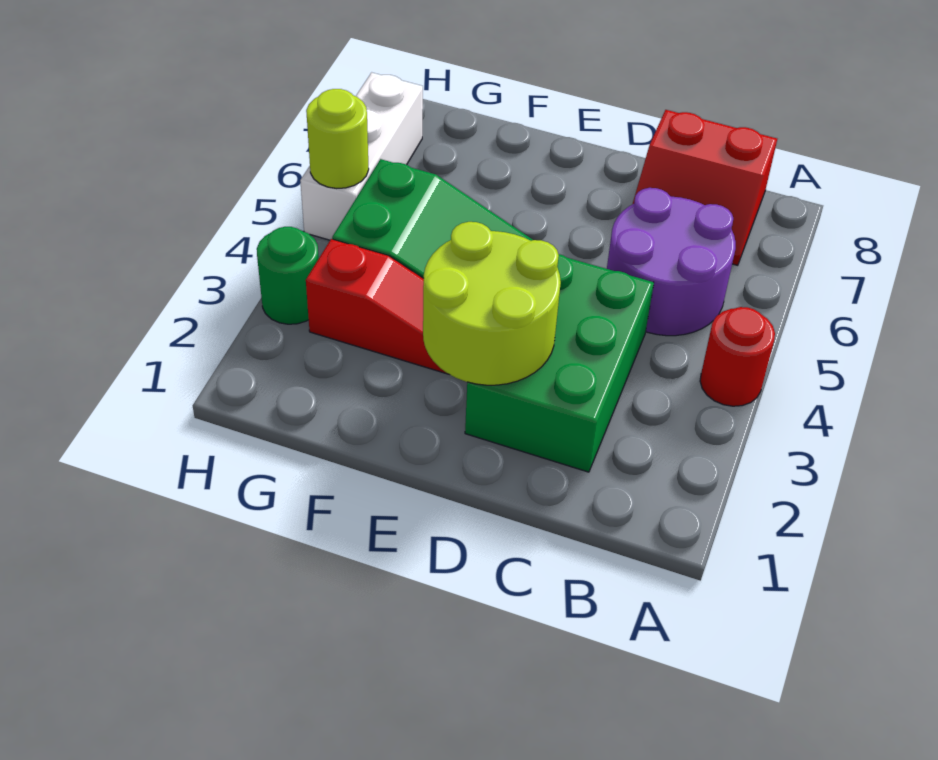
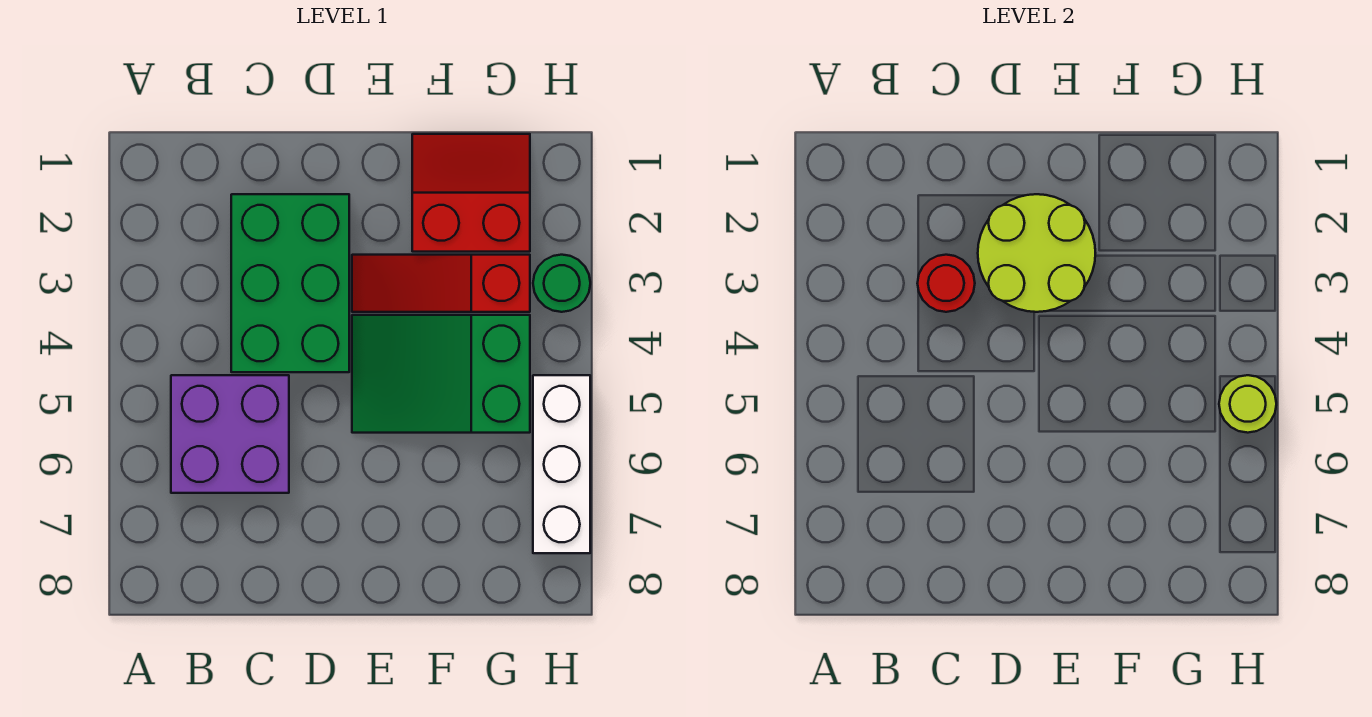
red round brick A4 level 1 -> red round brick C3 level 2
purple round brick B5:C6 level 1 -> purple brick B5:C6 level 1
red slope B7:C8 level 1 top 8 -> red slope F1:G2 level 1 top 2

